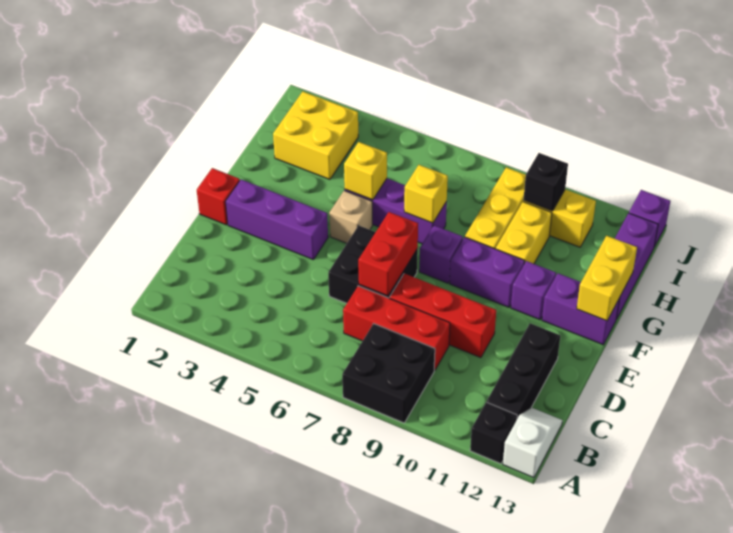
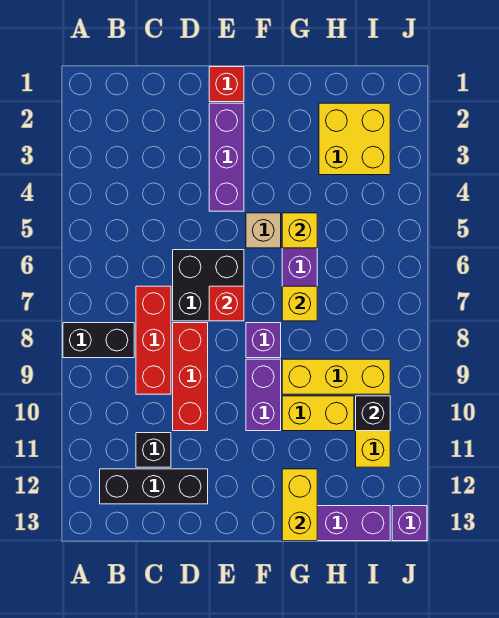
black brick A8:B9 level 1 -> black brick A8:B8 level 1
black brick A12 level 1 -> black brick C11 level 1
white slope A13:B13 level 1 top A -> none
red brick D7:E7 level 2 -> red brick E7 level 2
purple brick F11 level 1 -> none
purple brick F12:F13 level 1 -> none
yellow brick F13:G13 level 2 -> yellow brick G12:G13 level 2

